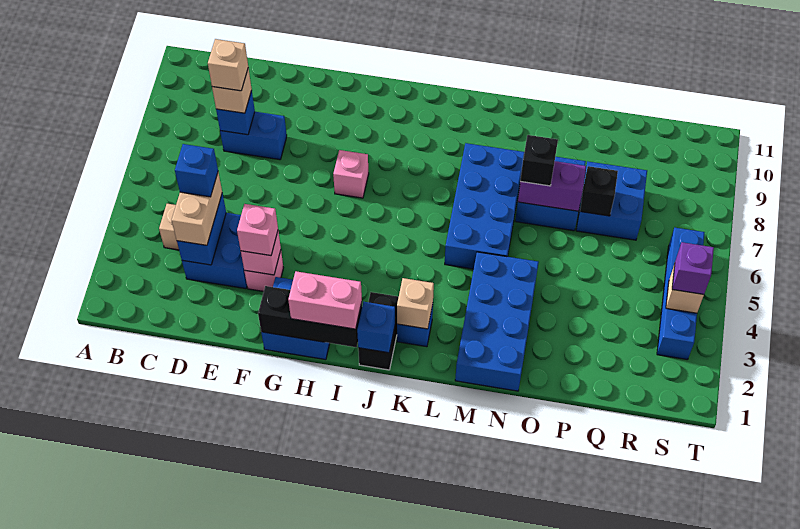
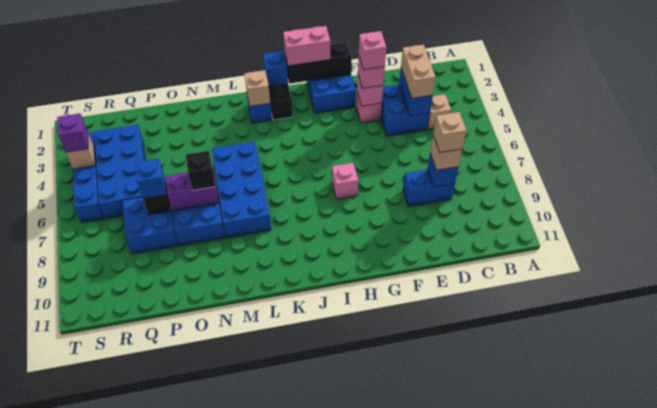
blue brick D4 level 4 -> blue brick P7 level 3
none -> pink brick F3 level 4
blue brick M1:N4 level 1 -> blue brick Q3:R6 level 1

